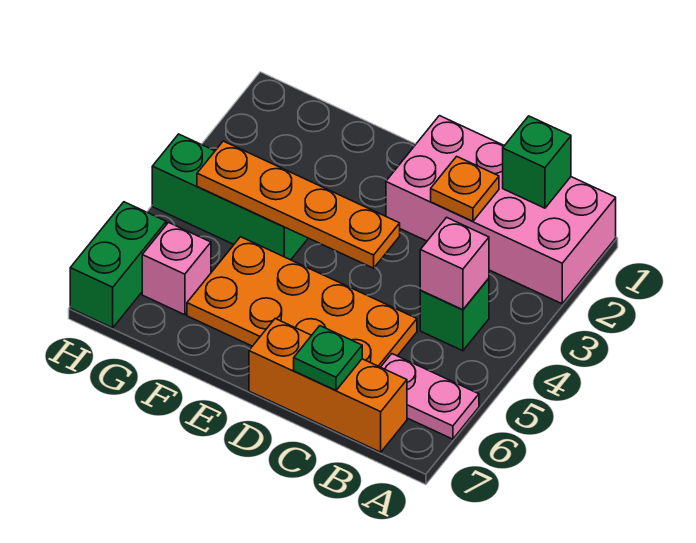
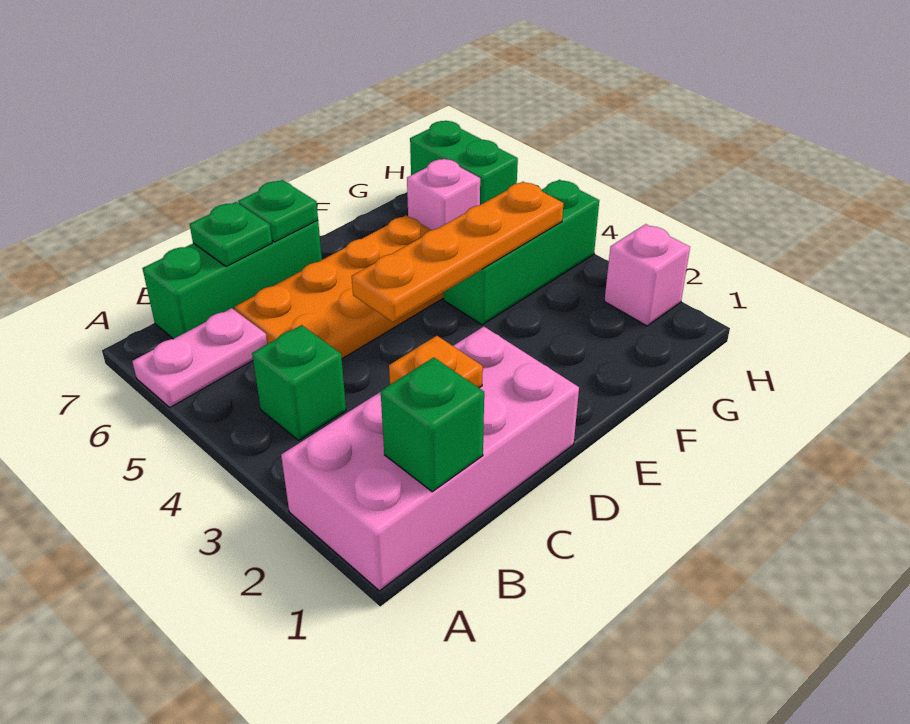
pink brick B4 level 2 -> pink brick H2 level 1
orange brick B7:D7 level 1 -> green brick B7:D7 level 1
none -> green plate D7 level 2

